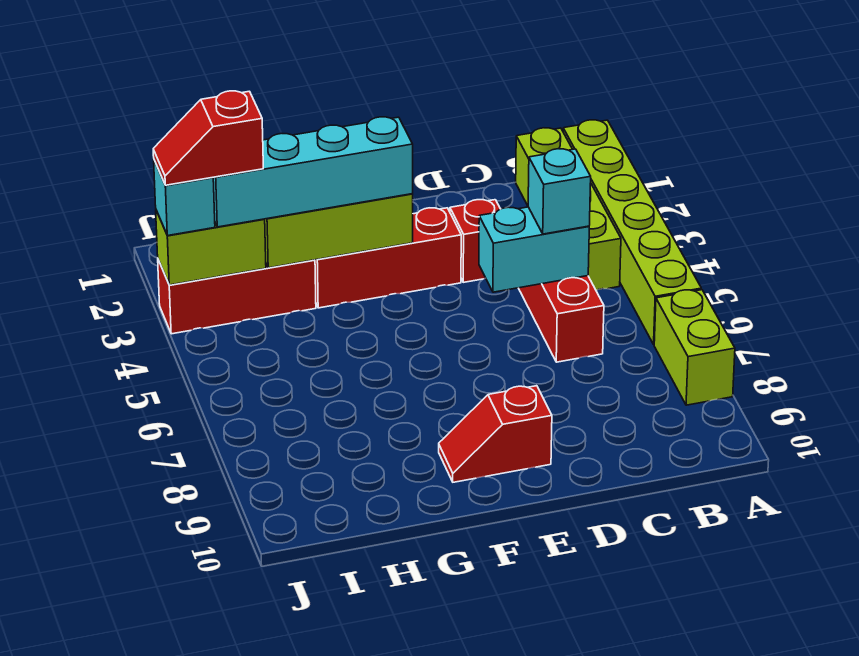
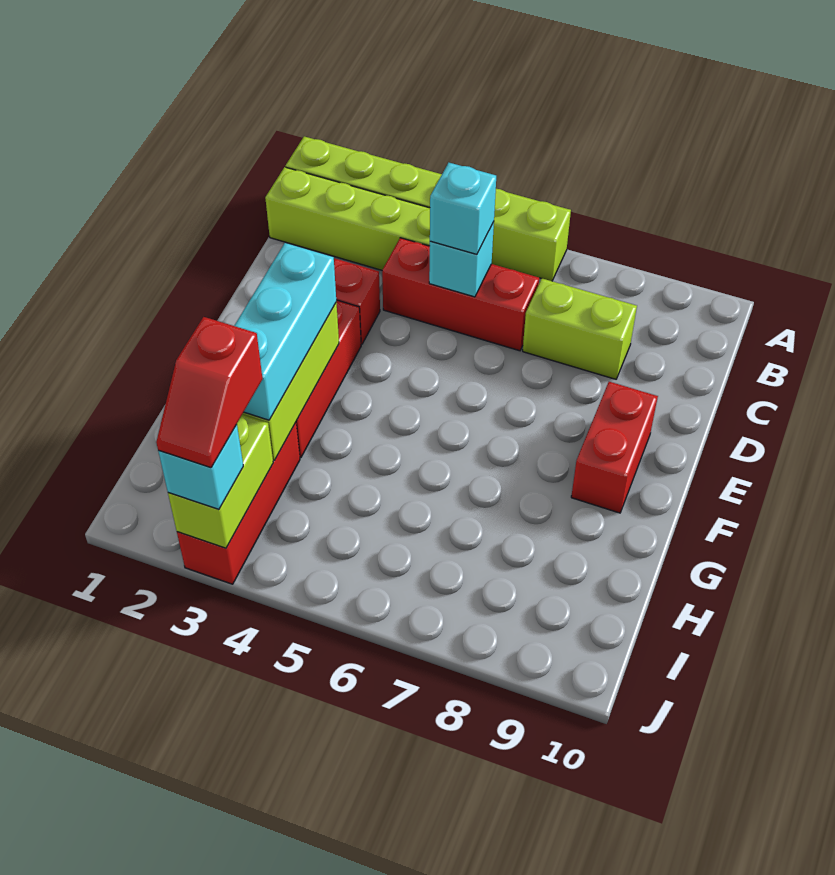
lime brick A7:A8 level 1 -> lime brick C7:C8 level 1
cyan brick C5:D5 level 2 -> cyan brick C5 level 2
red slope E9:F9 level 1 top E -> red brick E9:F9 level 1
cyan brick F3:I3 level 3 -> cyan brick F3:H3 level 3

